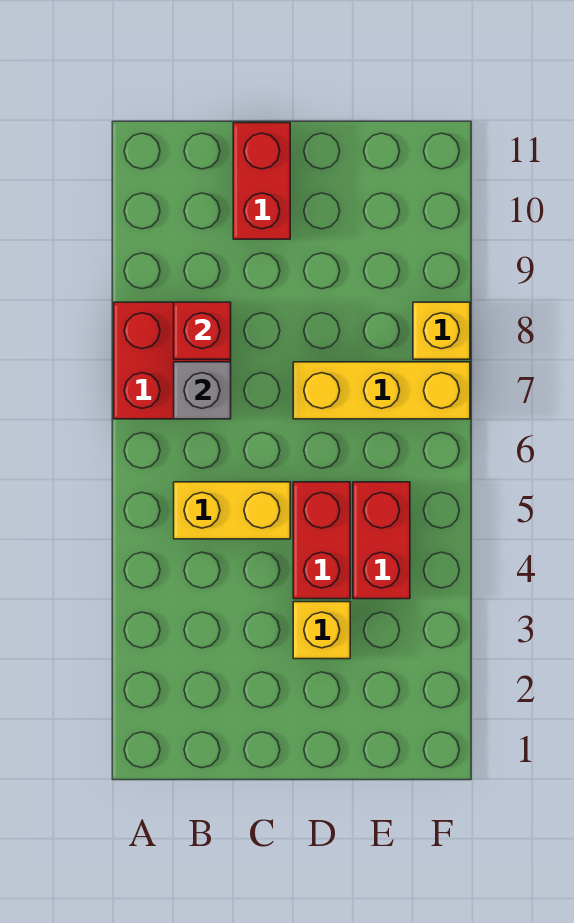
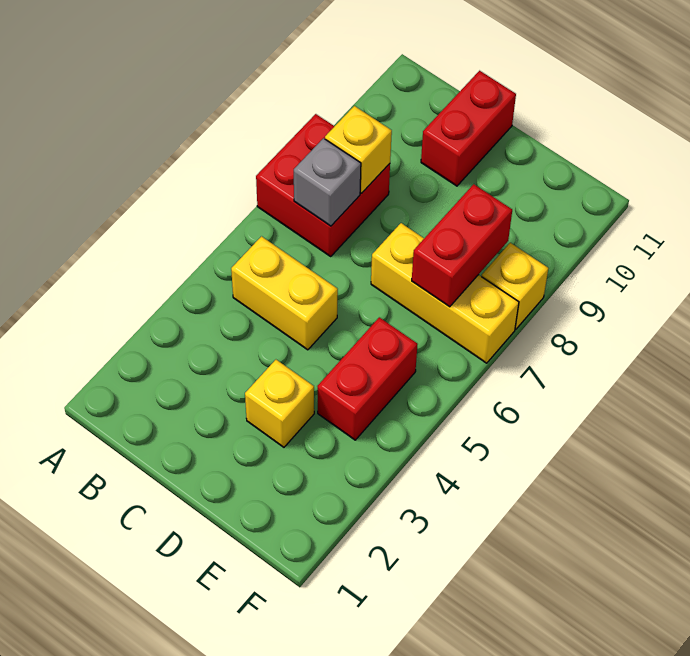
red brick B8 level 2 -> yellow brick B8 level 2
red brick D4:D5 level 1 -> red brick E7:E8 level 2

